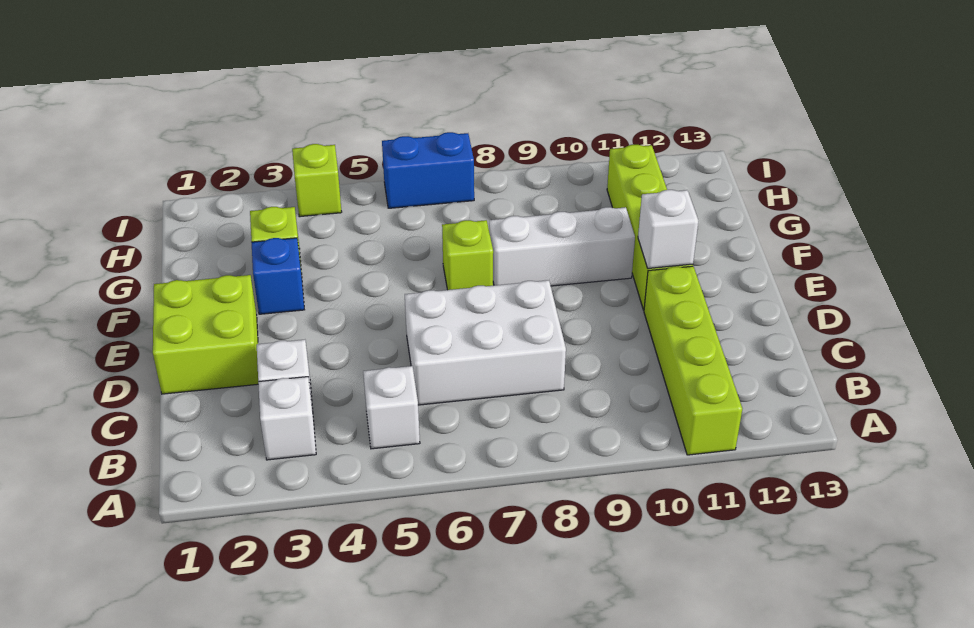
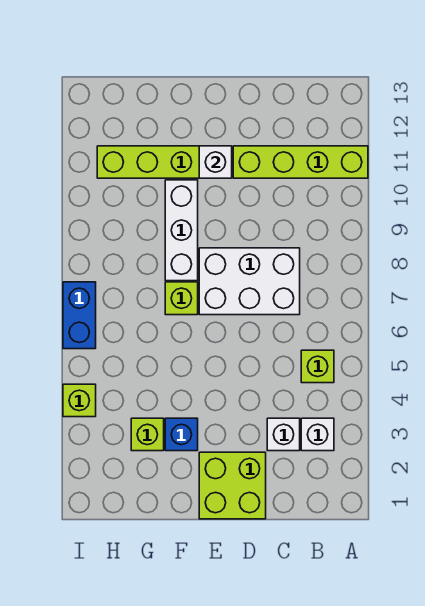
white brick B5 level 1 -> lime brick B5 level 1
white brick C6:D8 level 1 -> white brick C7:E8 level 1

